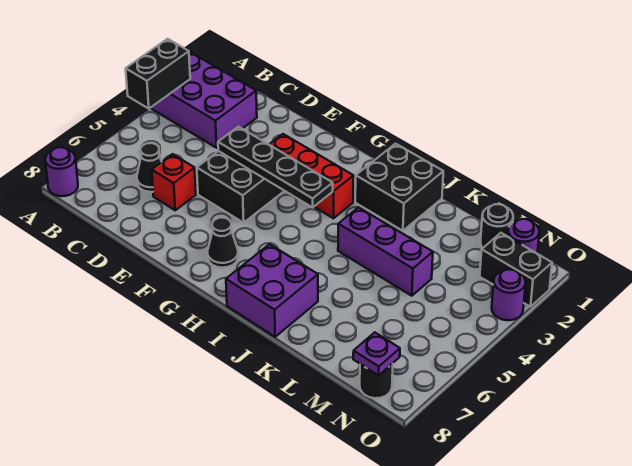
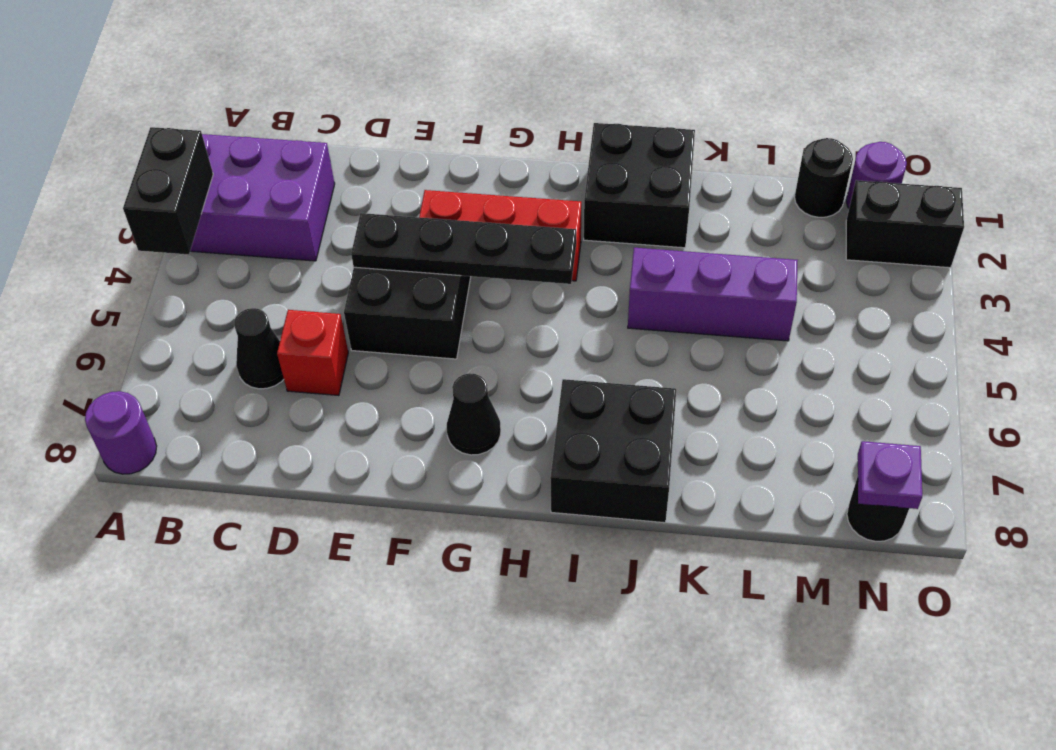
purple brick I7:J8 level 1 -> black brick I7:J8 level 1
purple round brick O3 level 1 -> none

